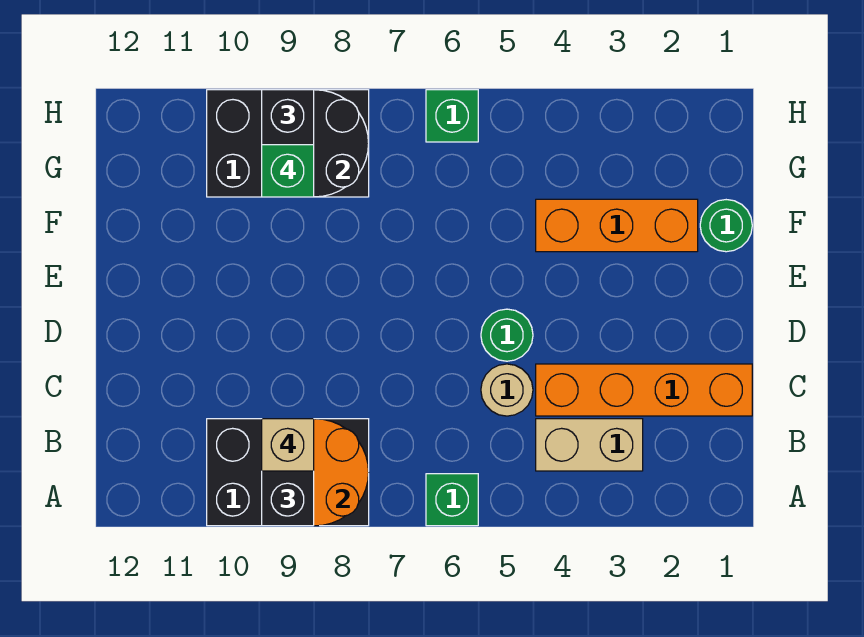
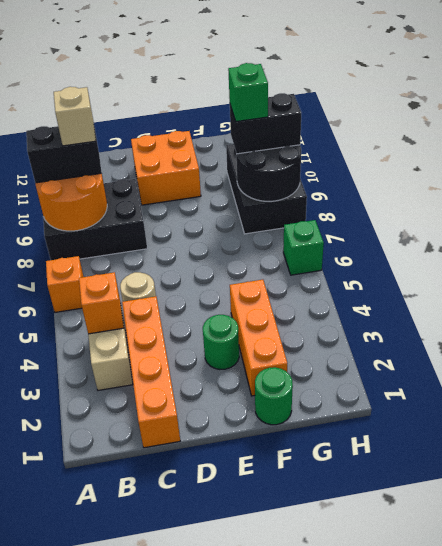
green brick A6 level 1 -> orange brick A6 level 1
black brick A8:B10 level 1 -> black brick A8:C9 level 1
none -> orange brick B4 level 2
green round brick D5 level 1 -> green round brick E3 level 1
none -> orange brick D10:E11 level 1

